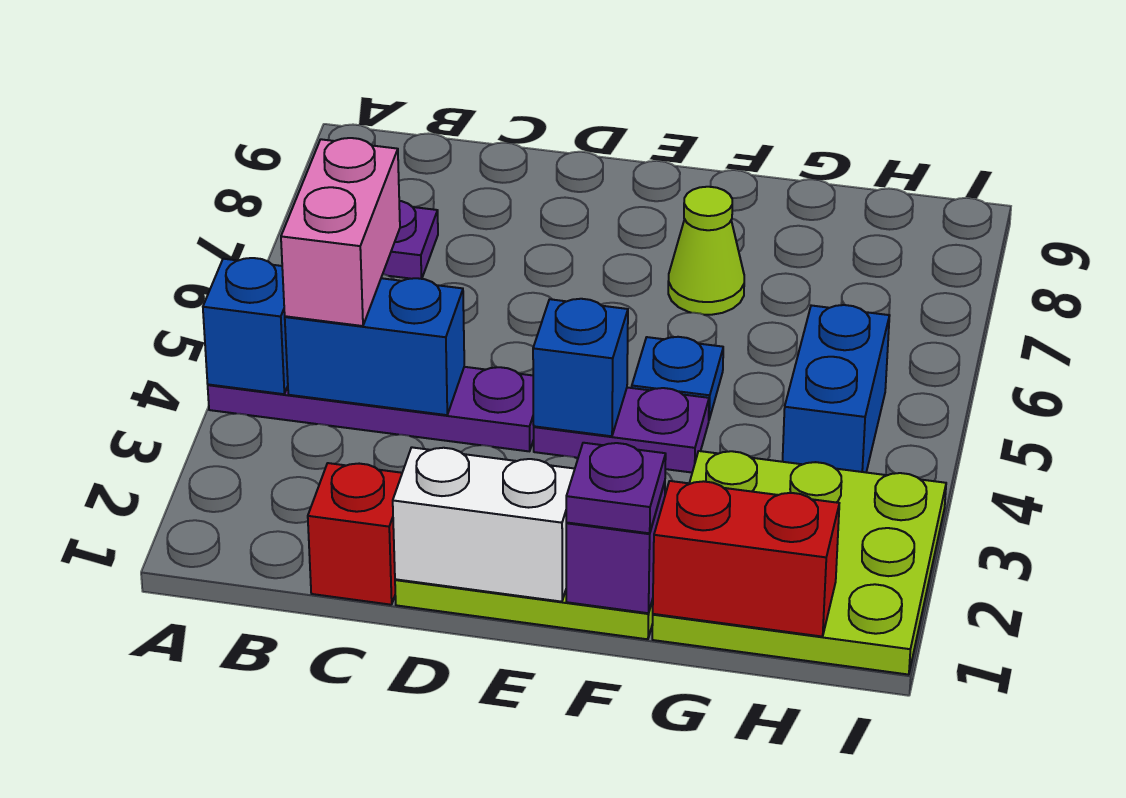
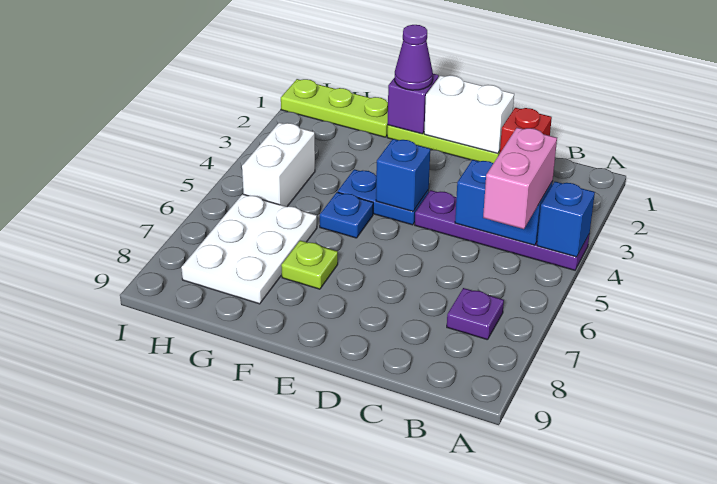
purple plate E4:F4 level 1 -> blue plate E4:F4 level 1
purple plate F1 level 3 -> purple cone F1 level 3
lime cone F7 level 1 -> lime plate F7 level 1
lime plate G1:I3 level 1 -> lime plate G1:I1 level 1
red brick G1:H1 level 2 -> none
none -> white plate G6:H8 level 1
blue brick H4:H5 level 1 -> white brick H4:H5 level 1

